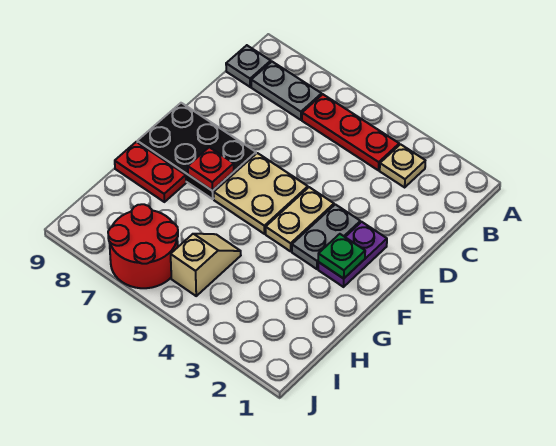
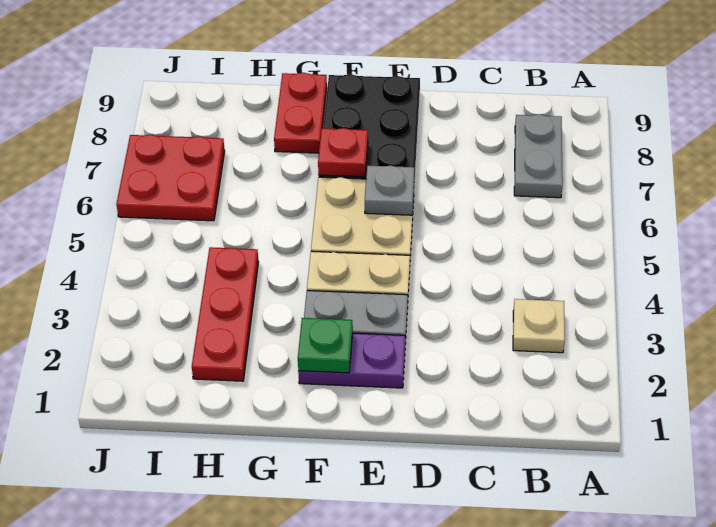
red plate B4:B6 level 1 -> red plate H2:H4 level 1
grey plate B9 level 1 -> grey plate E6 level 2
tan slope H5:I5 level 1 top I -> none
red round brick I6:J7 level 1 -> red plate I6:J7 level 1

